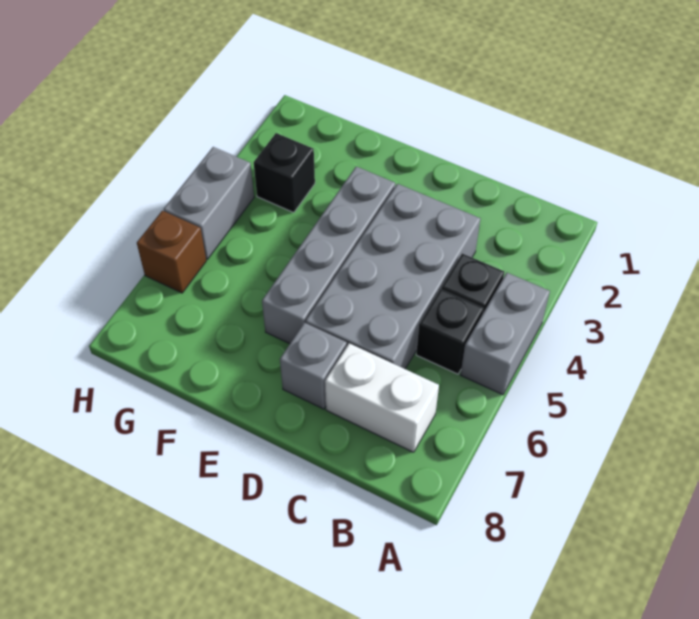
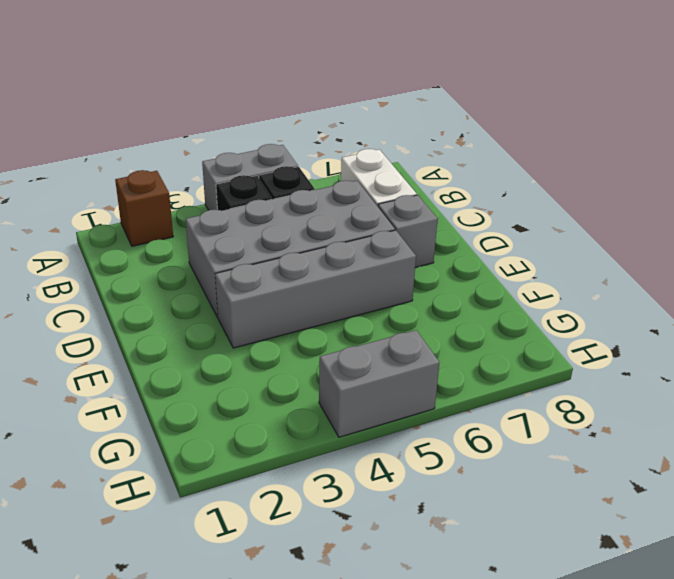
black brick G3 level 1 -> none
brown brick H6 level 1 -> brown brick A2 level 1

